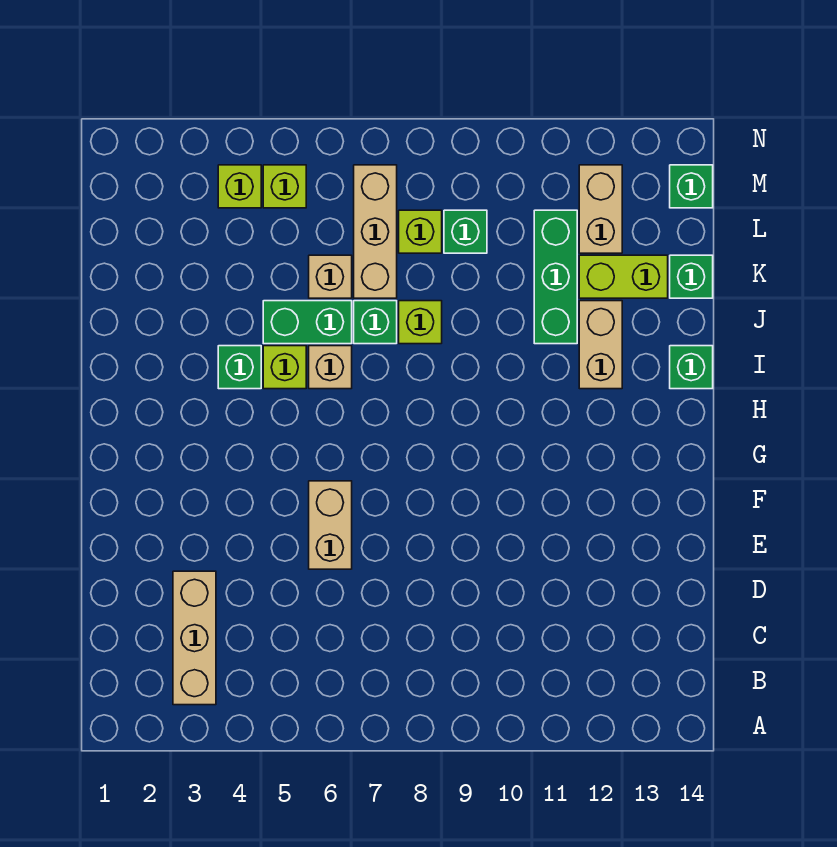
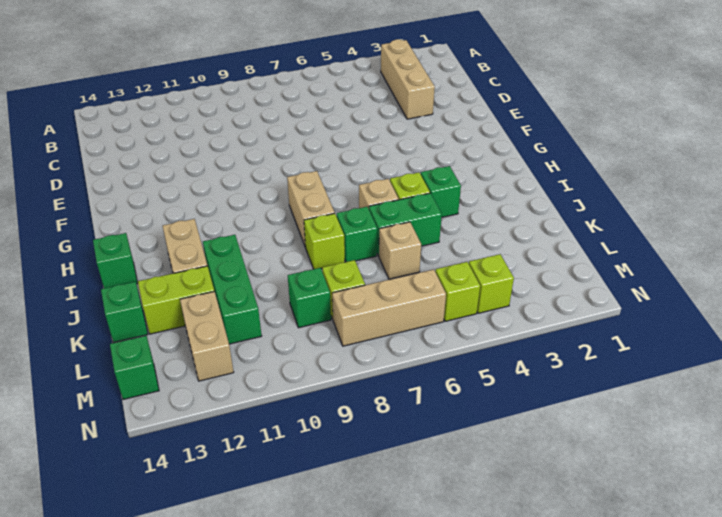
tan brick E6:F6 level 1 -> tan brick H8:I8 level 1
tan brick K7:M7 level 1 -> tan brick M6:M8 level 1

